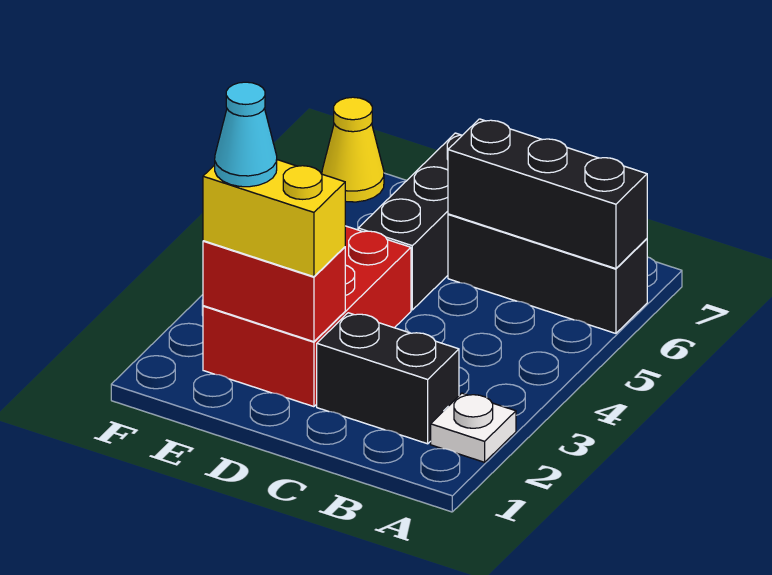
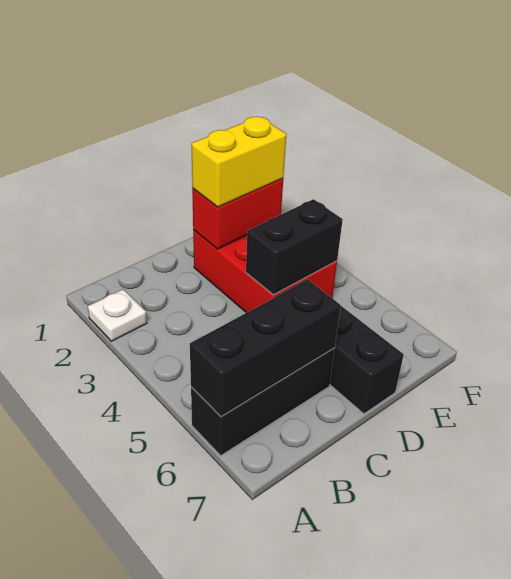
black brick B2:C2 level 1 -> black brick D4:E4 level 2
cyan cone E2 level 4 -> none
yellow cone F7 level 1 -> none

